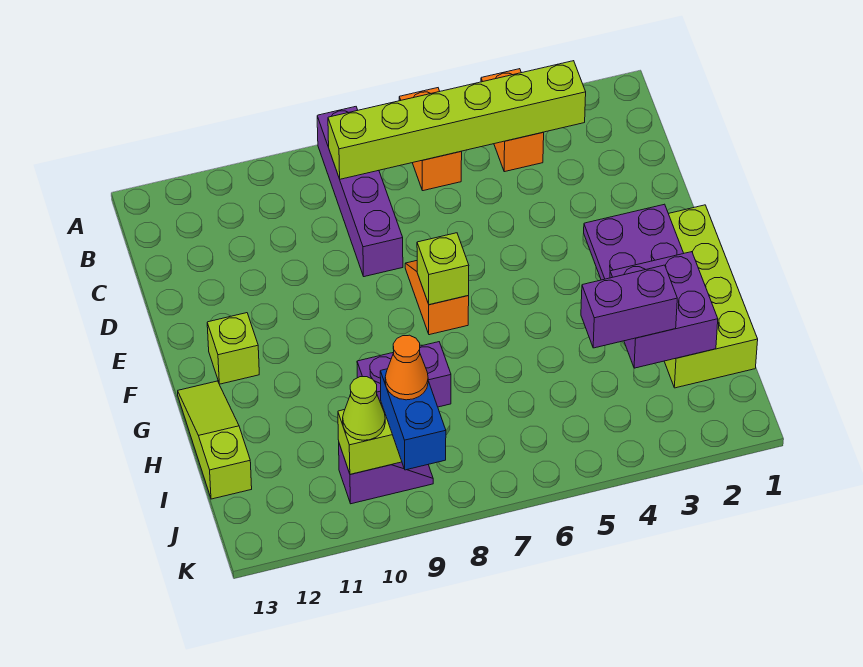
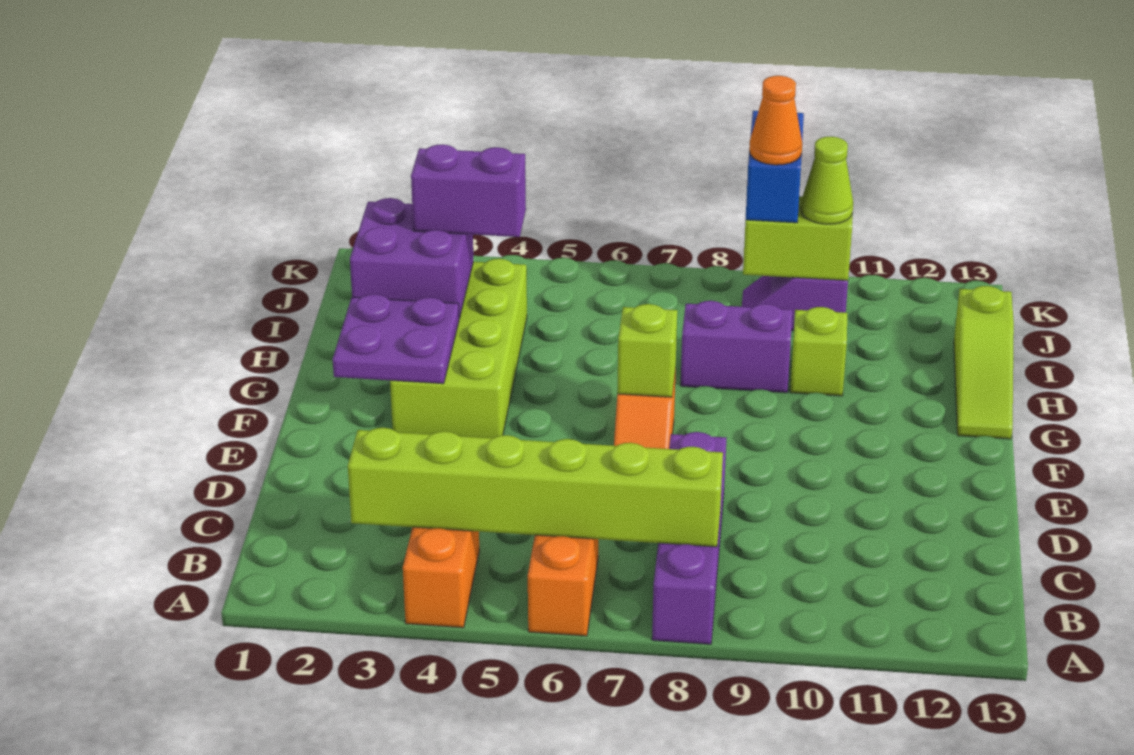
lime brick F1:I2 level 1 -> lime brick F3:I4 level 1
lime brick F12 level 1 -> lime brick H10 level 1

